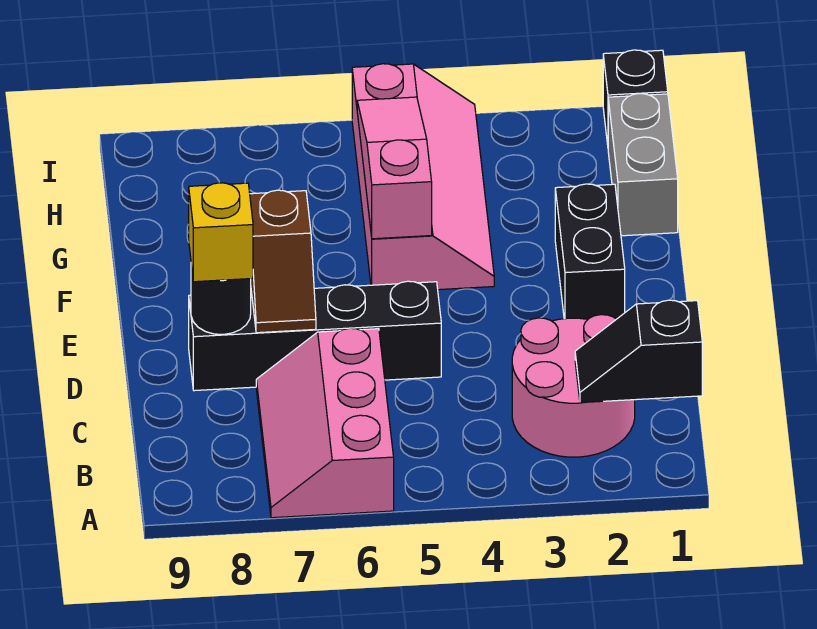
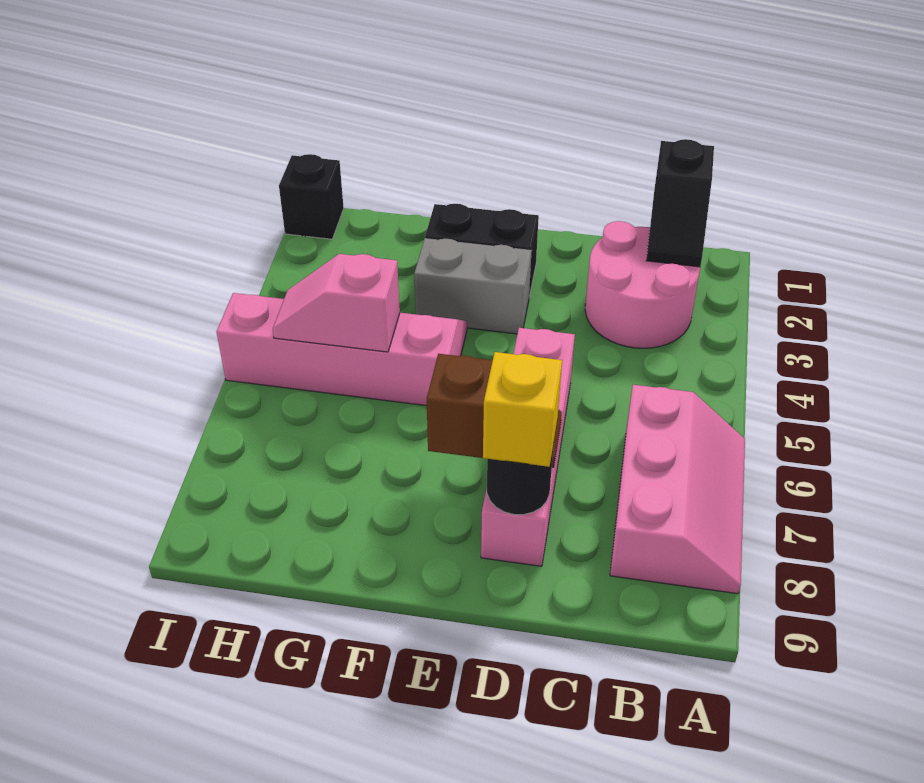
pink slope A6:C7 level 1 top 6 -> pink slope A6:B8 level 1 top B
black brick D5:D8 level 1 -> pink brick D5:D8 level 1
pink slope F5:H5 level 2 top F -> pink slope G5:H5 level 2 top G
grey brick G1:H1 level 1 -> grey brick E3:F3 level 1

